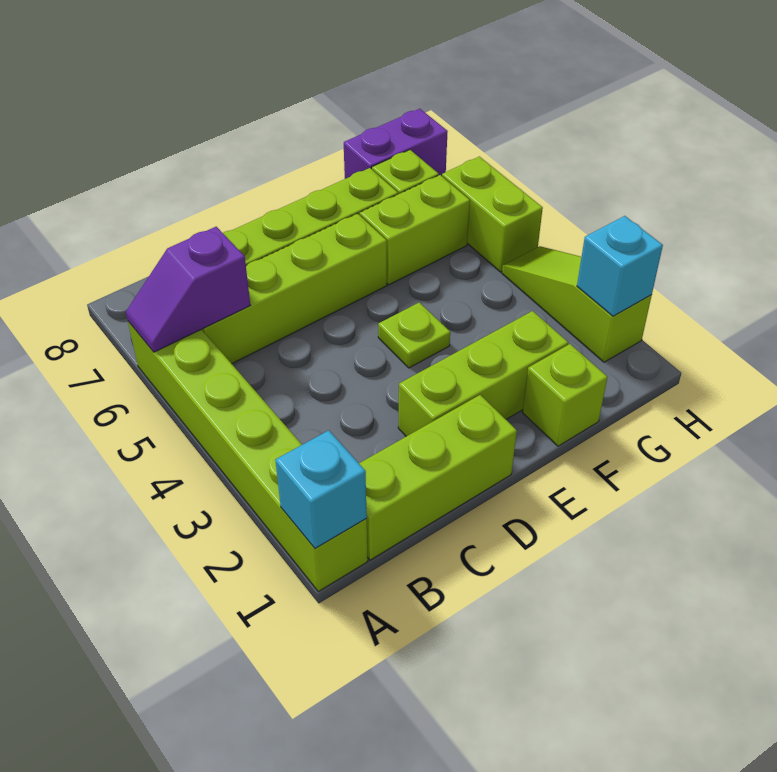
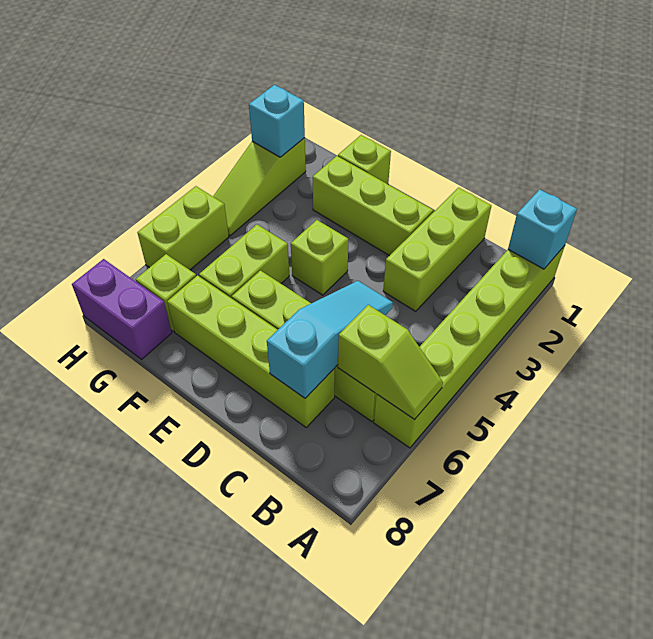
purple slope A6:B6 level 2 top B -> lime slope A6:B6 level 2 top B
lime brick B1:D1 level 1 -> lime brick C1:C3 level 1
none -> cyan slope C5:C7 level 2 top 7
lime plate E4 level 1 -> lime brick E4 level 1
lime brick F6:G6 level 1 -> lime brick F5:F6 level 1

